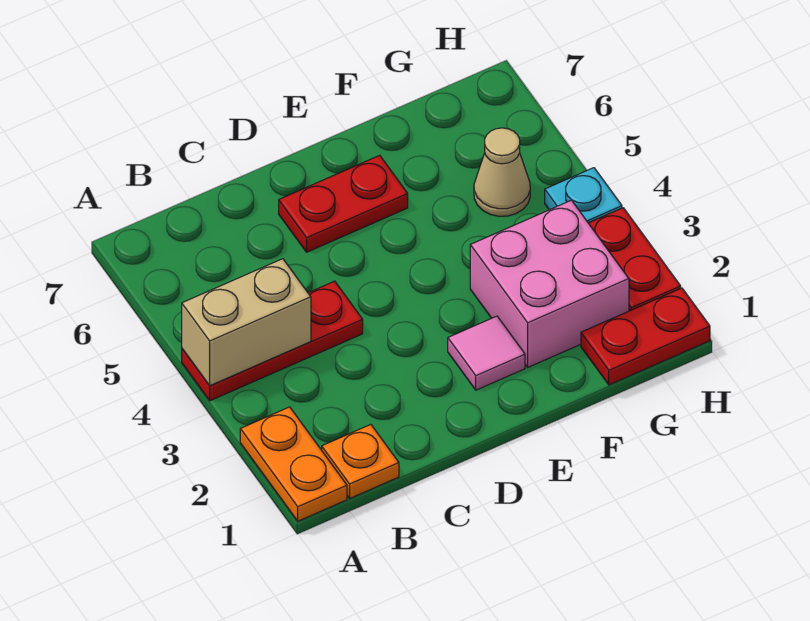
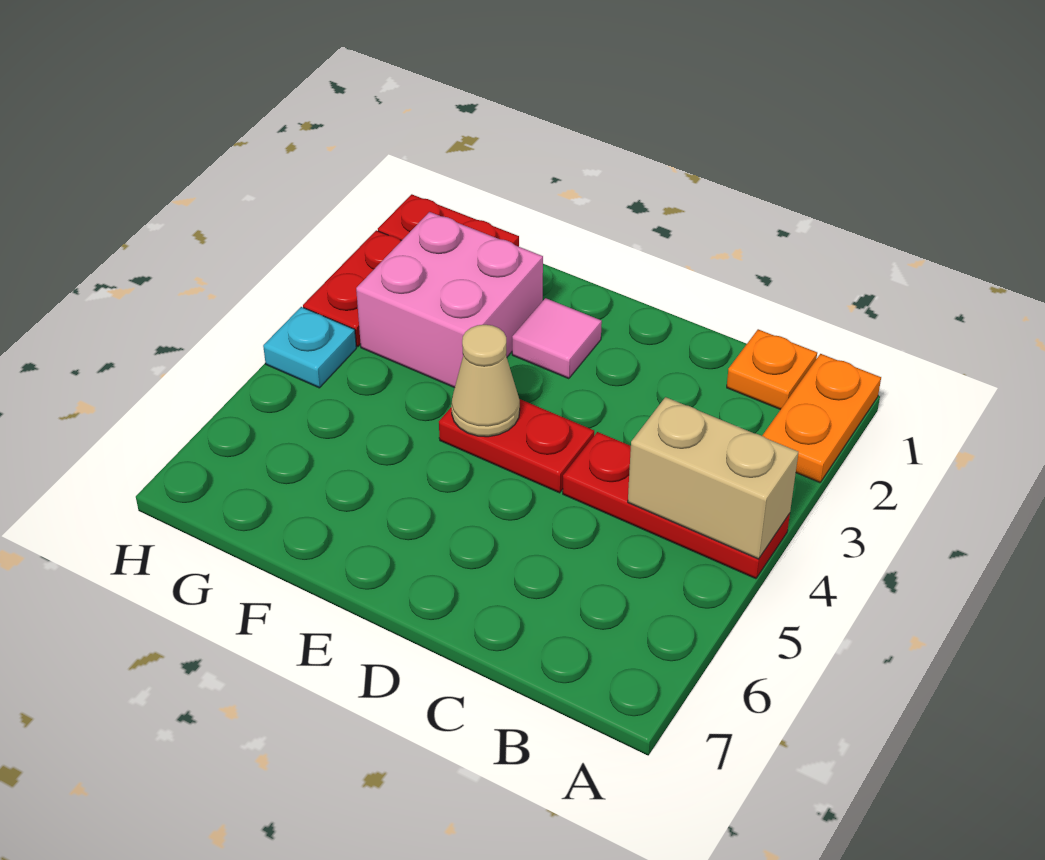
red plate D6:E6 level 1 -> red plate D4:E4 level 1
tan cone G5 level 1 -> tan cone E4 level 2

